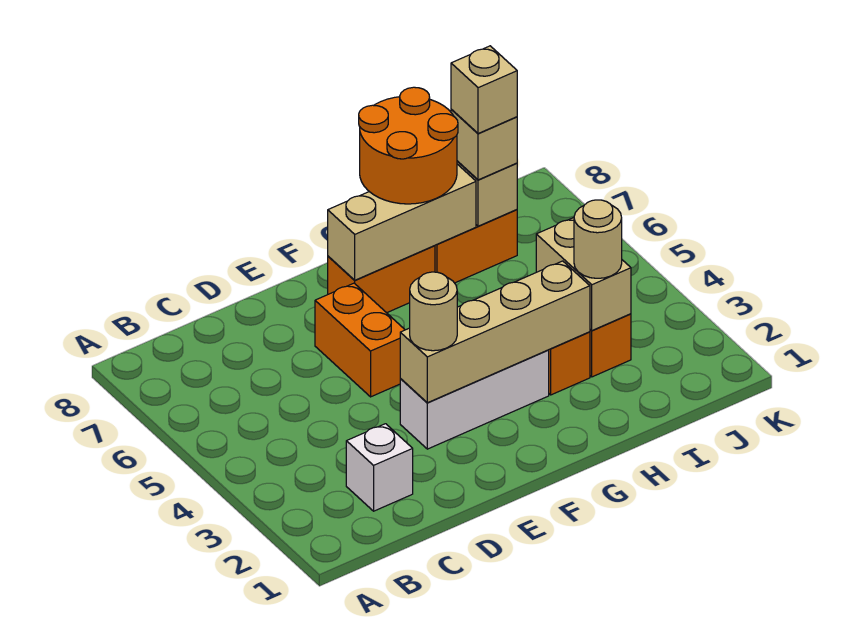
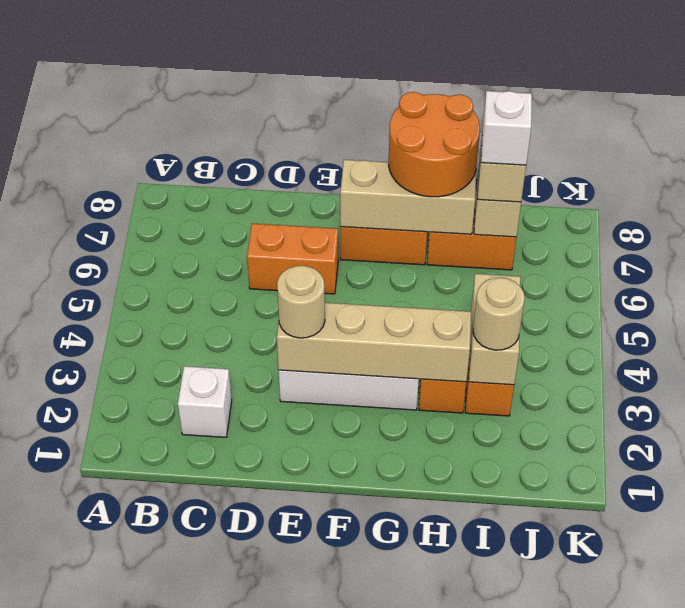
orange brick E5:E6 level 1 -> orange brick D6:E6 level 1
tan brick I7 level 4 -> white brick I7 level 4

